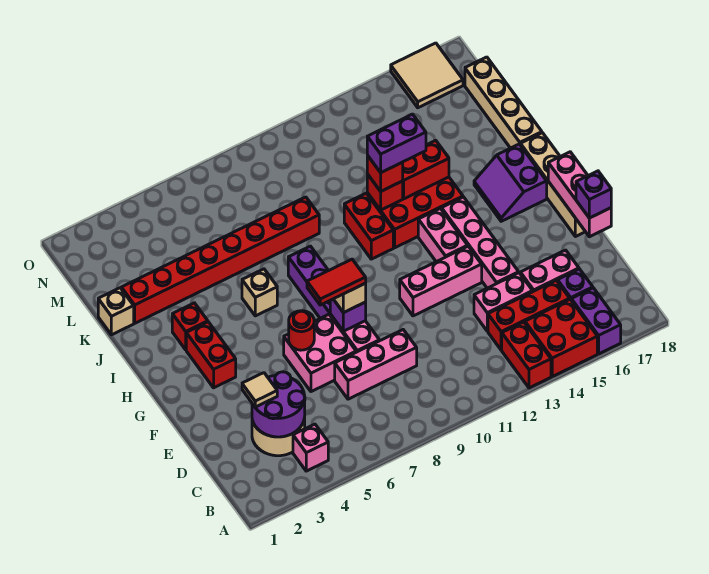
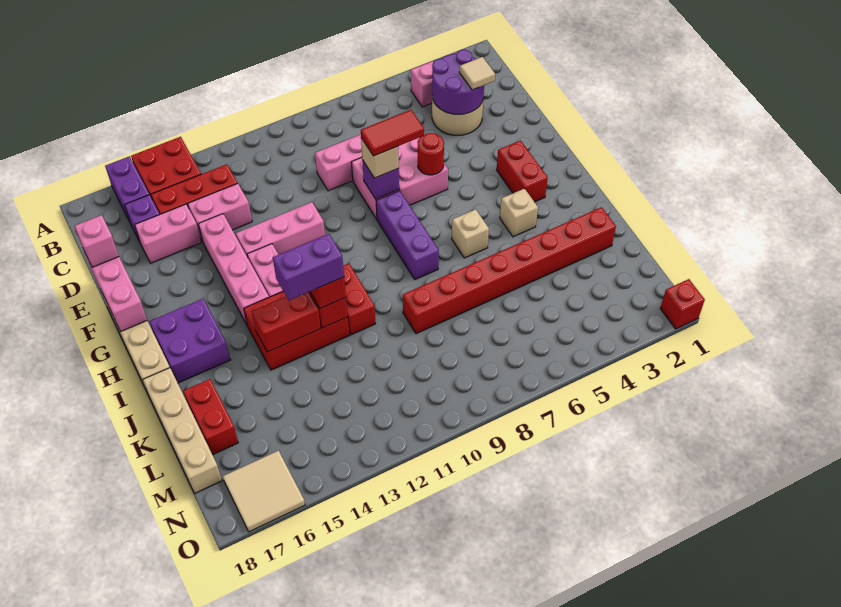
red brick A13:B13 level 1 -> red brick K17:L17 level 1
purple brick E18 level 3 -> pink brick E18 level 3
purple slope H16:I17 level 1 top 17 -> purple brick H16:I17 level 1
red brick I3 level 1 -> red brick O1 level 1
tan brick K1 level 1 -> tan brick I4 level 1

